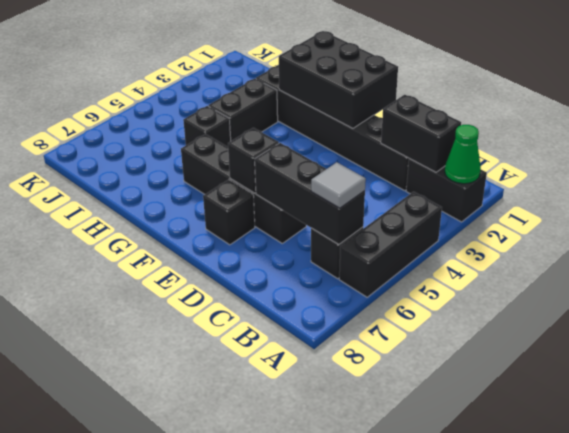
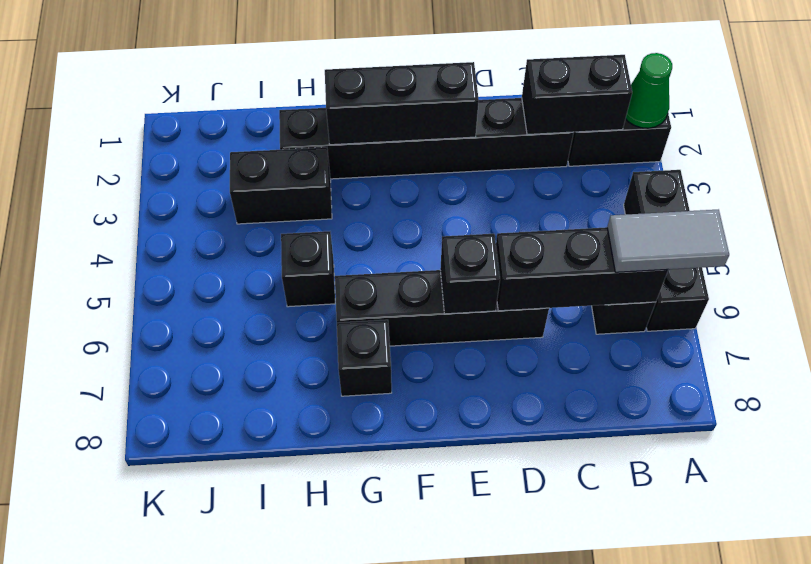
grey tile B6 level 3 -> grey tile A6:B6 level 3
black brick E1:G2 level 2 -> black brick E2:G2 level 2
black brick E7 level 1 -> black brick G7 level 1
black brick H3:H4 level 1 -> black brick H3:I3 level 1

